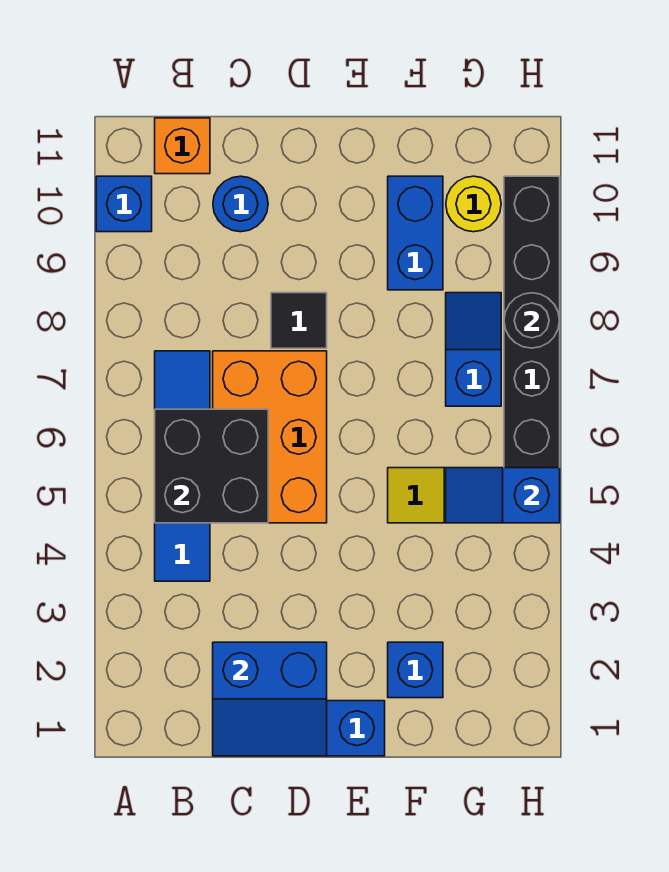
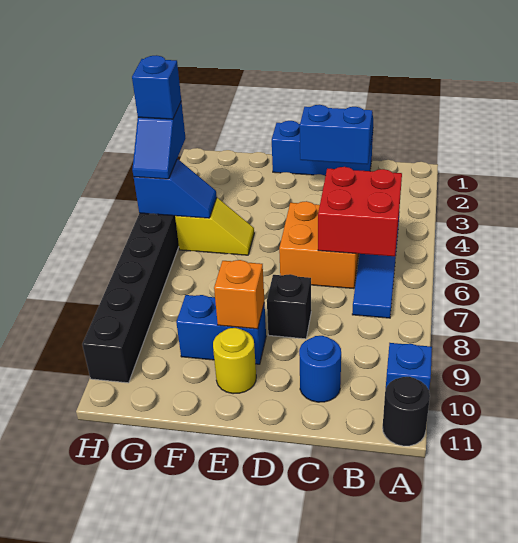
black brick B5:C6 level 2 -> red brick B5:C6 level 2
orange brick B11 level 1 -> orange brick E9 level 2
orange brick C5:D7 level 1 -> orange brick C5:D6 level 1
black tile D8 level 1 -> black brick D8 level 1
blue brick F2 level 1 -> blue brick H4 level 4
blue brick F9:F10 level 1 -> blue brick E9:F9 level 1
blue slope G7:G8 level 1 top 7 -> blue slope H4:H5 level 3 top 4
yellow round brick G10 level 1 -> yellow round brick E10 level 1
black round brick H8 level 2 -> black round brick A11 level 1

